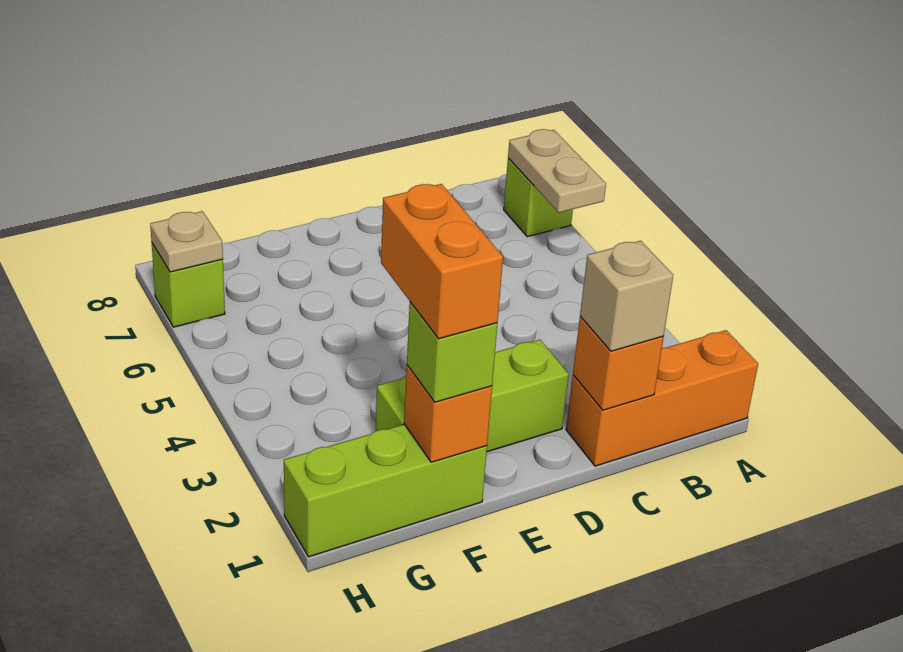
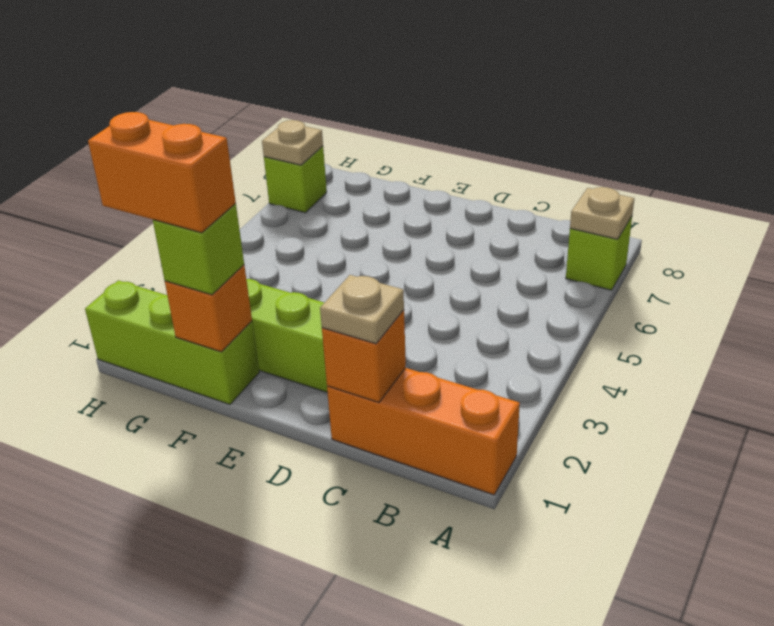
tan plate A6:A7 level 2 -> tan plate A7 level 2
tan brick C1 level 3 -> tan plate C1 level 3
orange brick F1:F2 level 4 -> orange brick F1:G1 level 4

